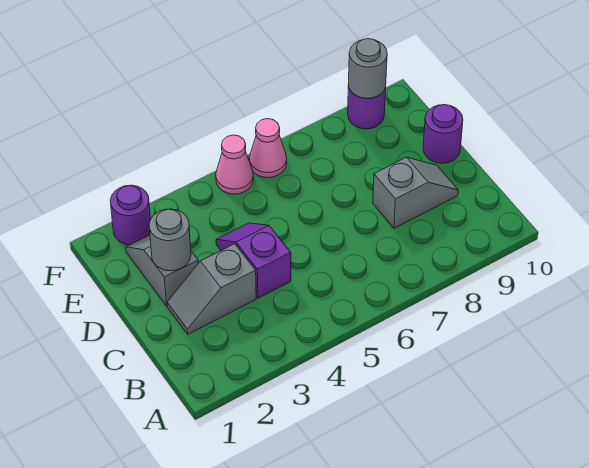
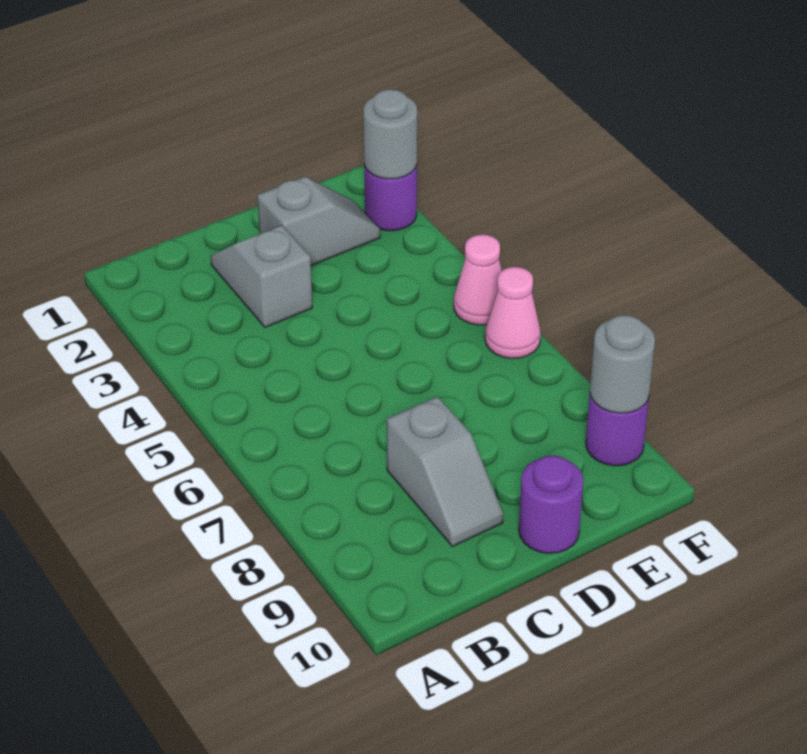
purple slope C4:D4 level 1 top C -> none
grey round brick D2 level 2 -> grey round brick F2 level 2

